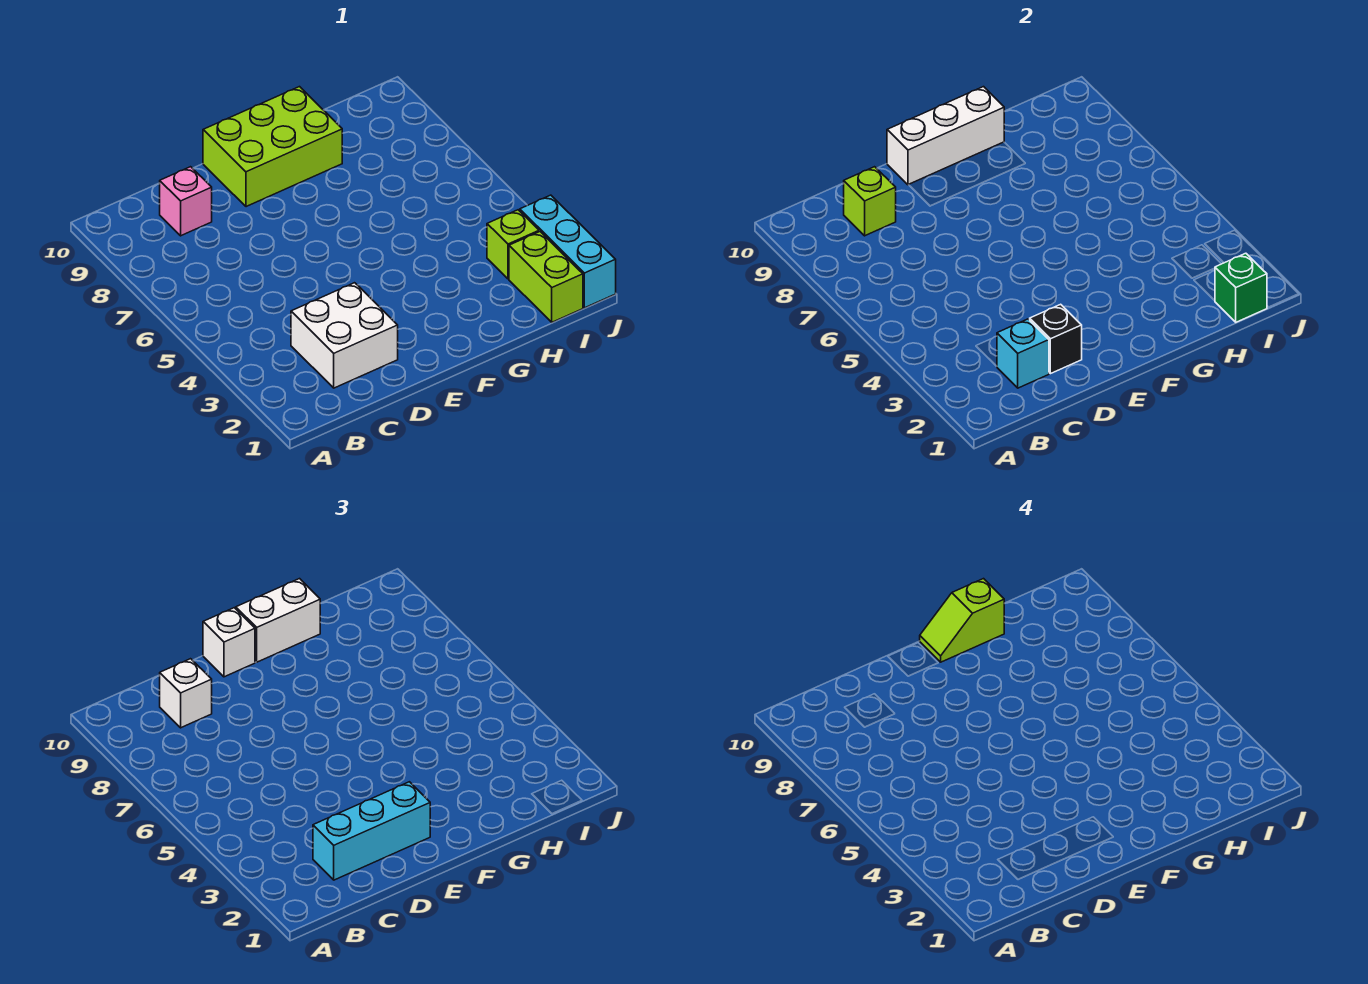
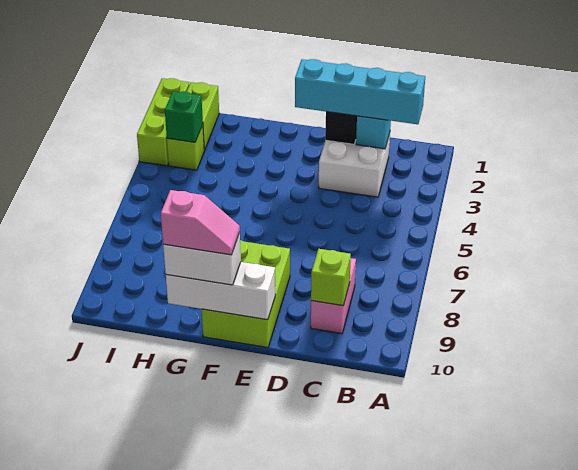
cyan brick C2:E2 level 3 -> cyan brick B2:E2 level 3
pink brick C9 level 1 -> pink brick C8:C9 level 1
white brick C9 level 3 -> none
lime brick E9:G10 level 1 -> lime brick E8:F10 level 1
white brick E10 level 3 -> none
lime slope F10:G10 level 4 top G -> pink slope F10:G10 level 4 top G
green brick I1 level 2 -> green brick I3 level 2
cyan brick J1:J3 level 1 -> lime brick J1:J3 level 1

